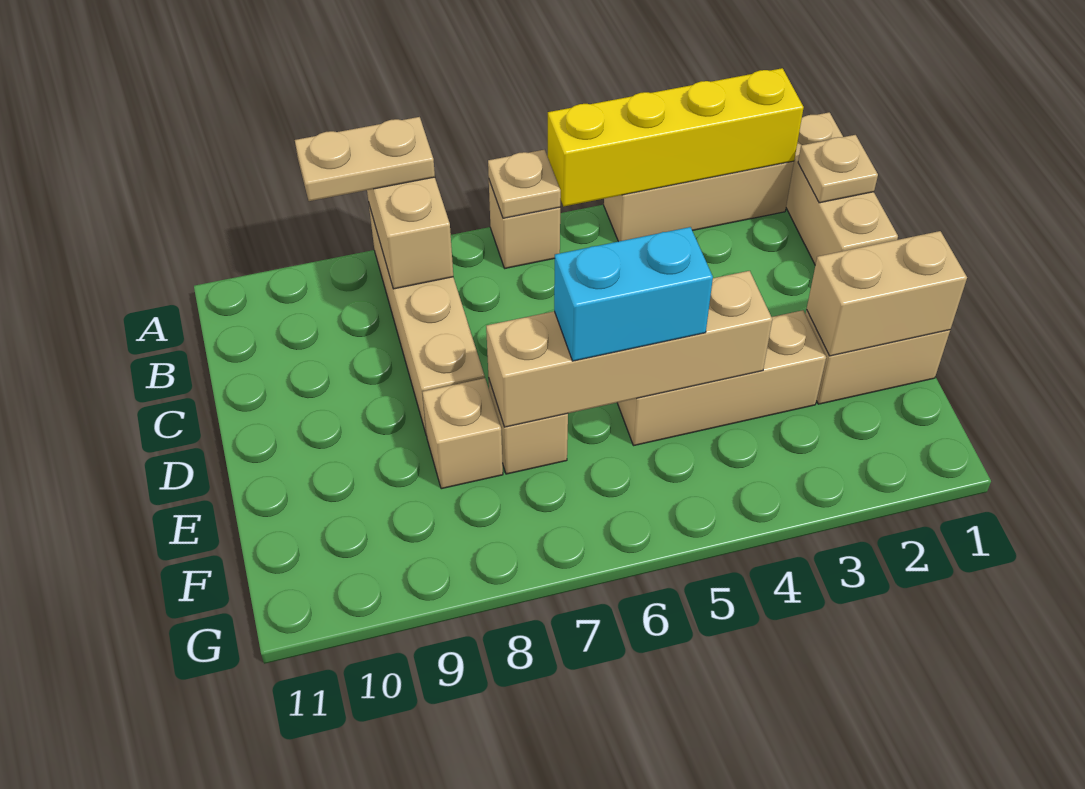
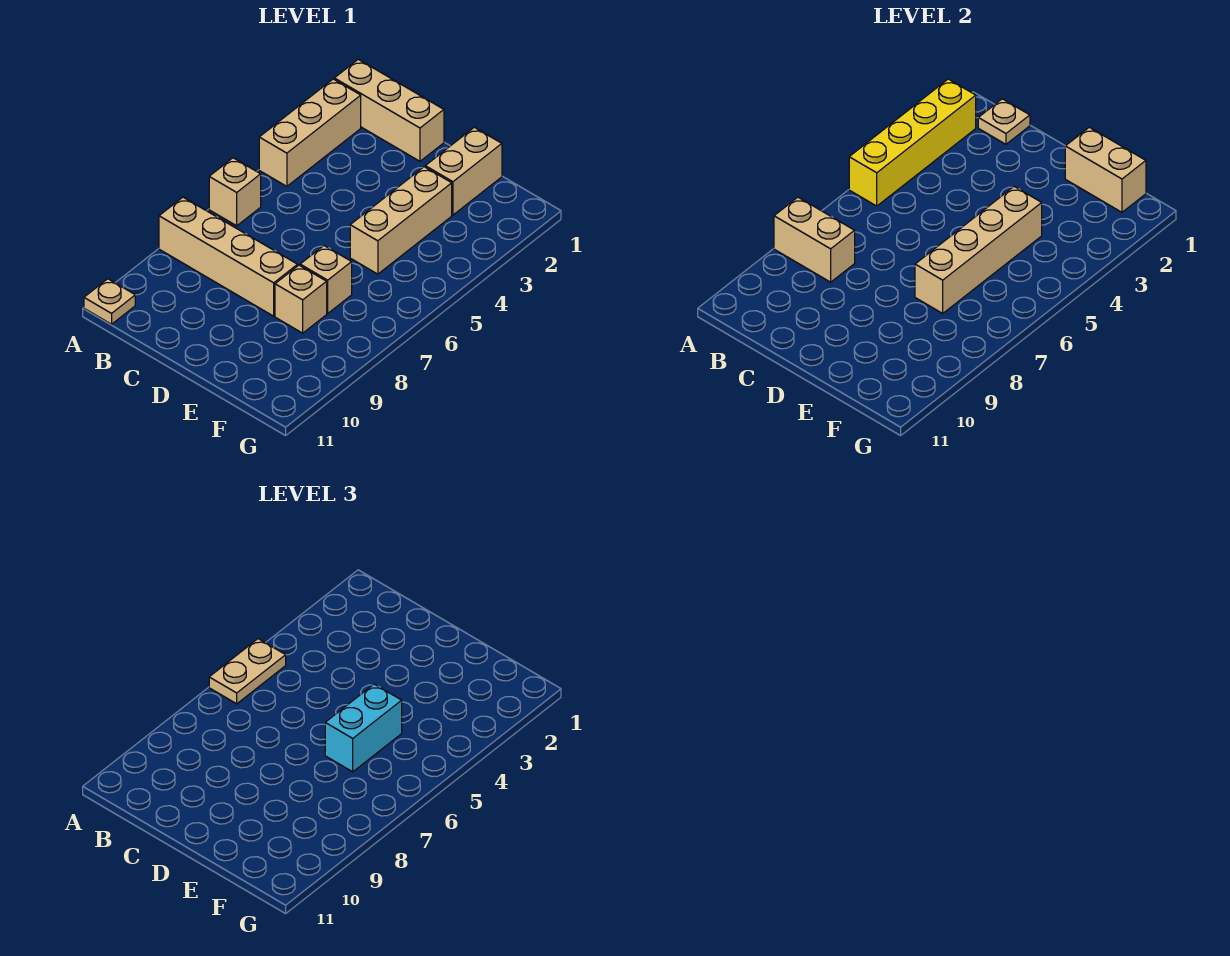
tan plate A6 level 2 -> tan plate A11 level 1
tan plate A8:A9 level 3 -> tan plate A5:A6 level 3
tan brick E1:E2 level 2 -> tan brick E1:F1 level 2

